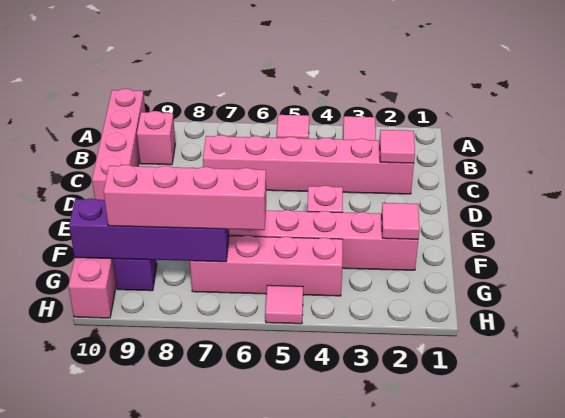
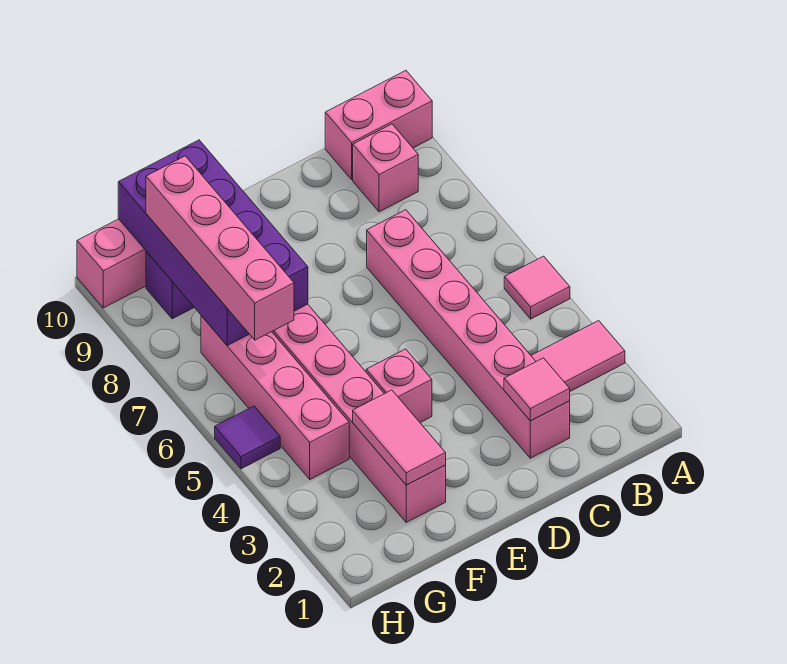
pink brick A10:D10 level 1 -> pink brick A10:B10 level 1
pink tile F2 level 2 -> pink tile F2:F3 level 2
purple brick G7:G10 level 2 -> purple brick F7:G10 level 2
pink tile H5 level 1 -> purple tile H5 level 1

